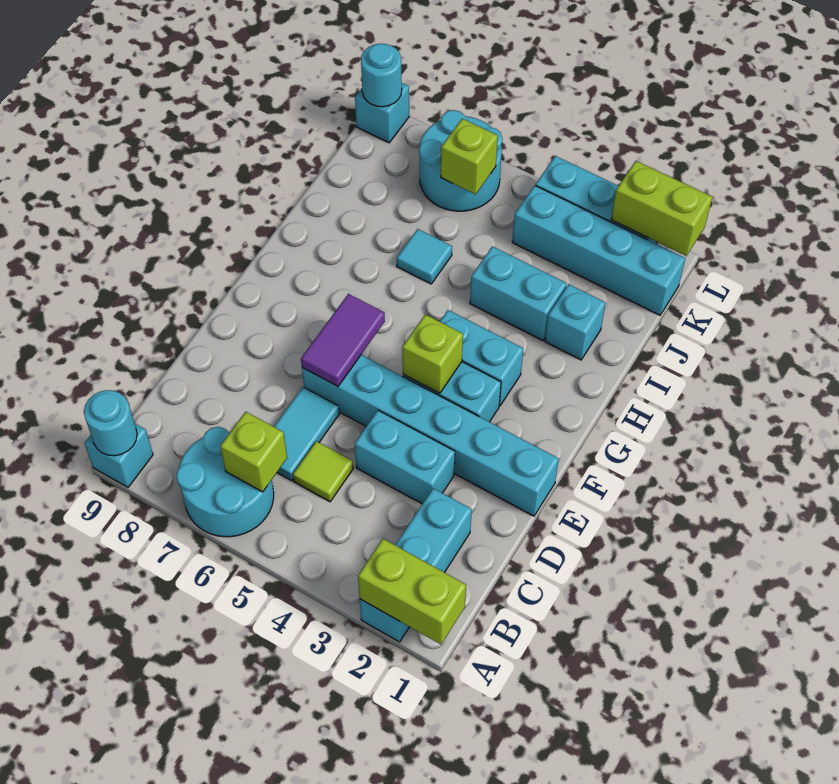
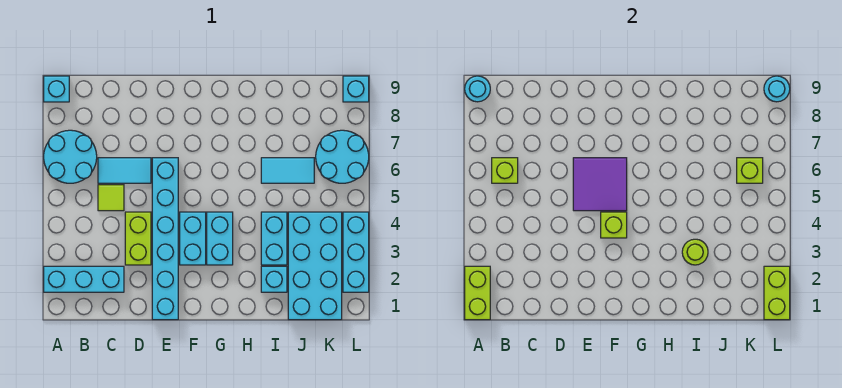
cyan brick D3:D4 level 1 -> lime brick D3:D4 level 1
purple tile E6:F6 level 2 -> purple tile E5:F6 level 2
none -> lime round brick I3 level 2
cyan tile I6 level 1 -> cyan tile I6:J6 level 1
cyan brick K1:K4 level 1 -> cyan brick J1:K4 level 1

